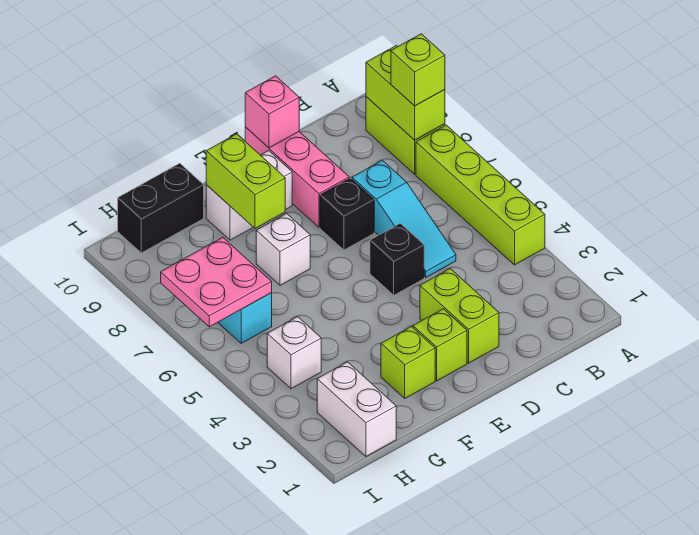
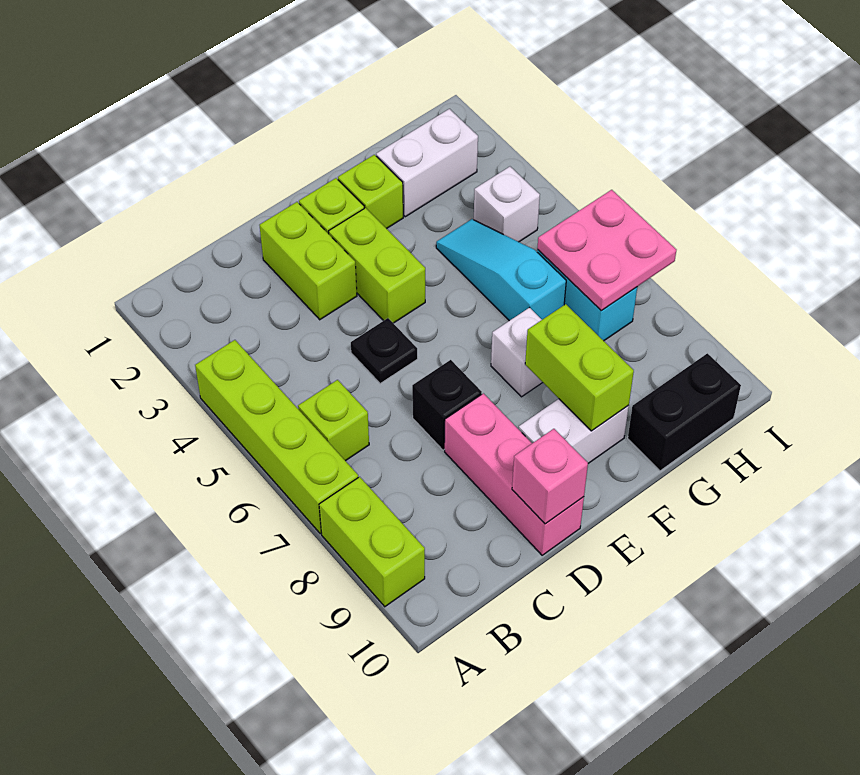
lime brick A8:A9 level 2 -> lime brick E3:E4 level 1
lime brick A8 level 3 -> lime brick B6 level 1
cyan slope C5:C7 level 1 top 7 -> cyan slope G4:G6 level 1 top 6
black brick D5 level 1 -> black plate D5 level 1
white brick H1:H2 level 1 -> white brick G2:H2 level 1

